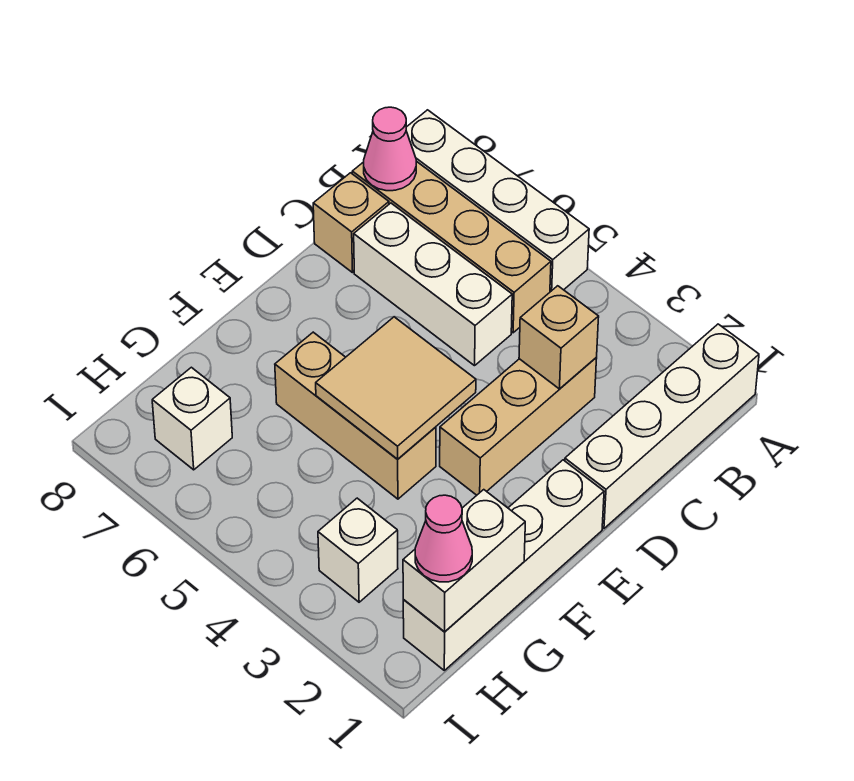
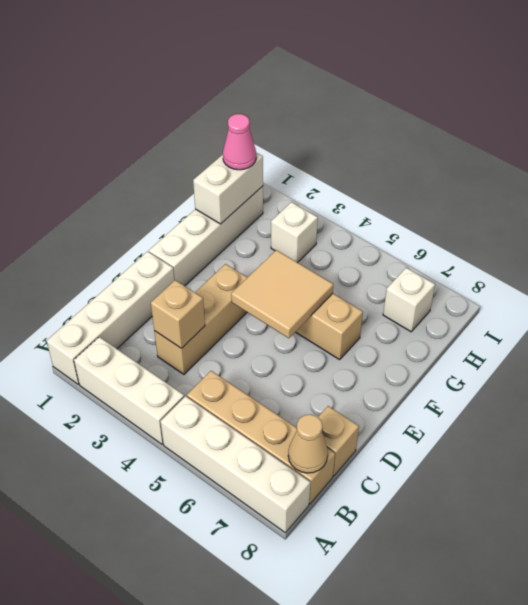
pink cone B8 level 2 -> tan cone B8 level 2
white brick C5:C7 level 1 -> white brick A2:A4 level 1

